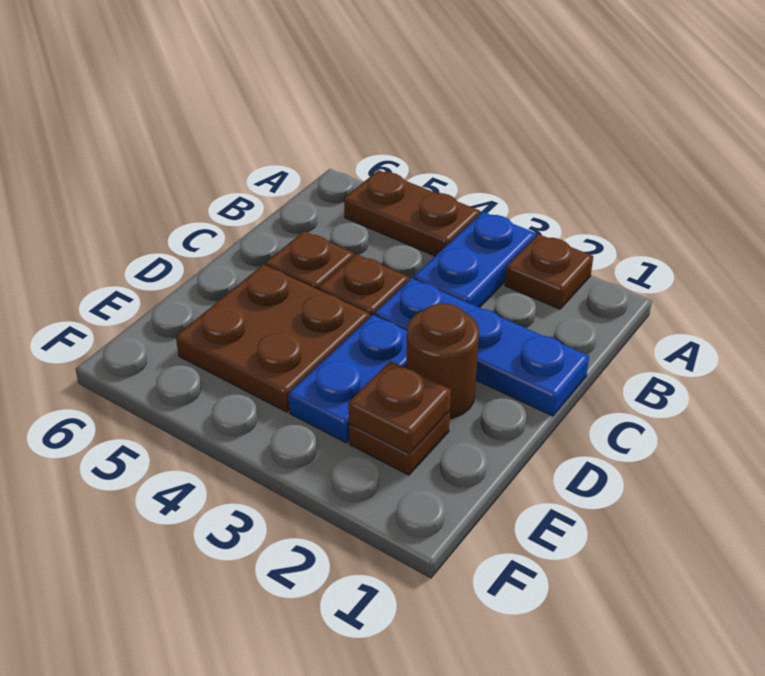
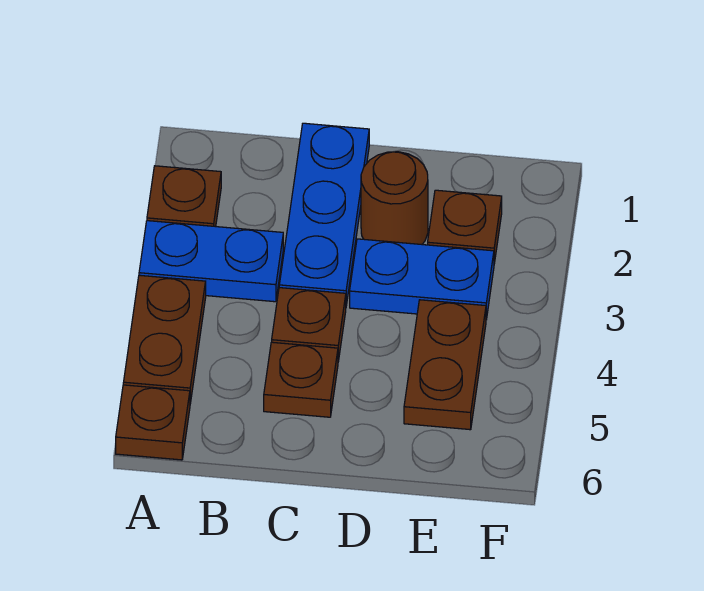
brown plate D4:E5 level 1 -> brown plate E4:E5 level 1
brown plate E2 level 2 -> brown plate A6 level 1

